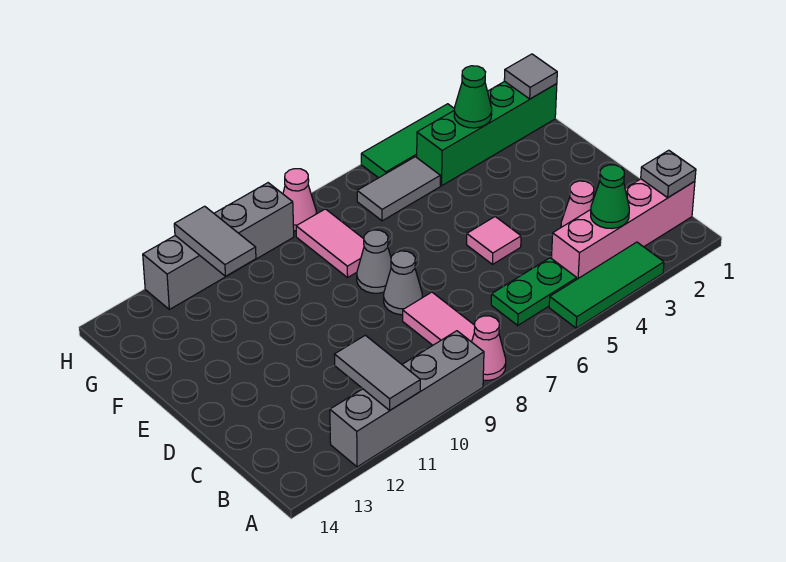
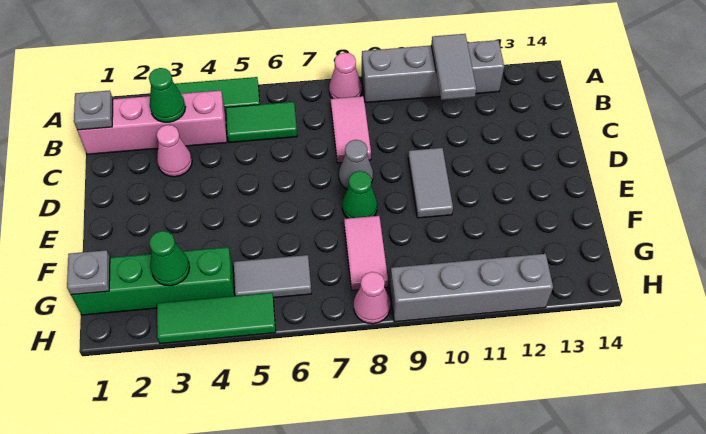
green plate B5:B6 level 1 -> green tile B5:B6 level 1
pink tile D5 level 1 -> none
grey cone E8 level 1 -> green cone E8 level 1
grey tile G1 level 2 -> grey plate G1 level 2
grey tile G11:H11 level 2 -> grey tile D10:E10 level 1

